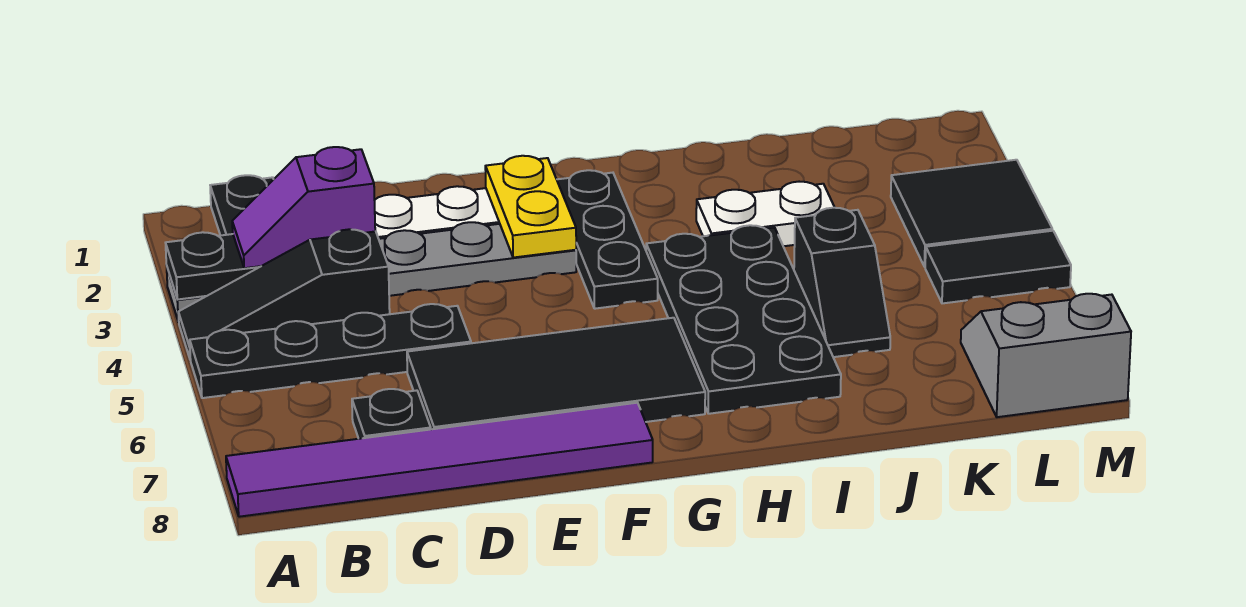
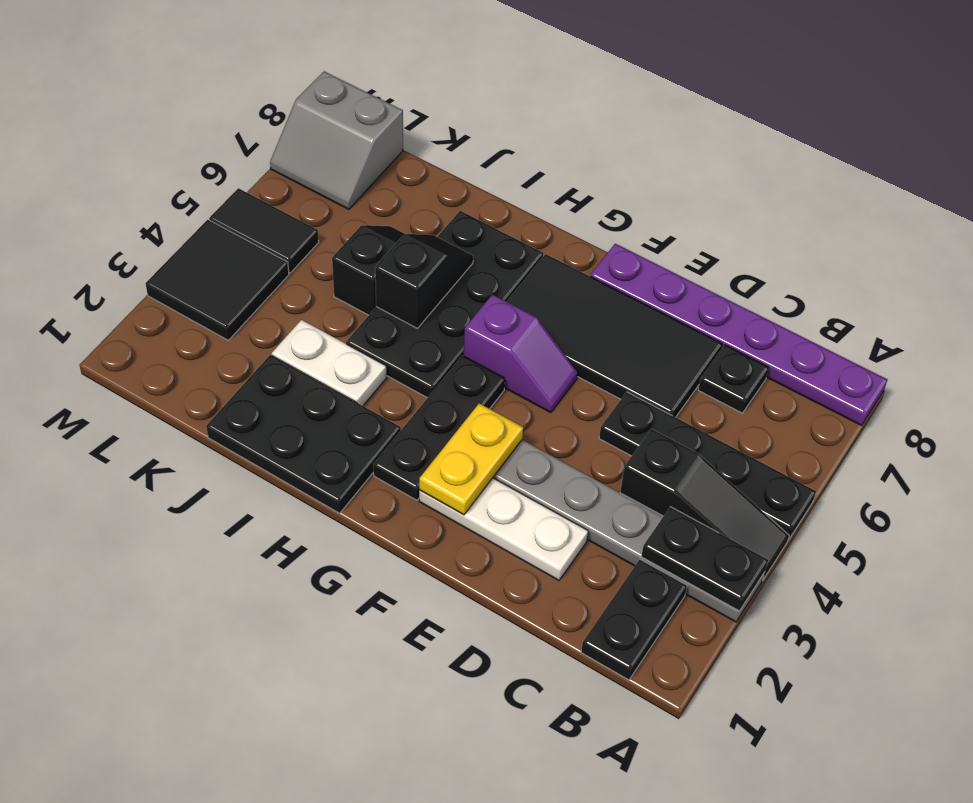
purple tile A8:F8 level 1 -> purple plate A8:F8 level 1
purple slope B3:C3 level 3 top C -> purple slope F5:G5 level 1 top G
none -> black plate H1:J2 level 1
none -> black slope I5:I6 level 2 top 5

